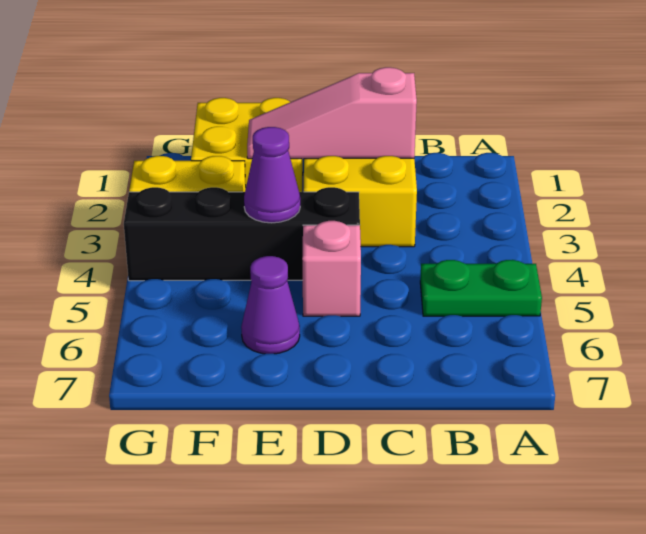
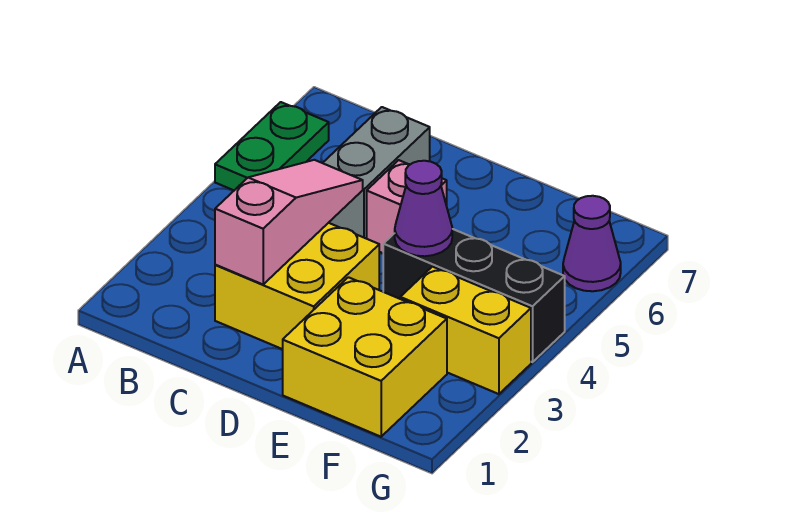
green plate A5:B5 level 1 -> green plate A5:A6 level 1
pink slope C2:E2 level 2 top C -> pink slope C2:C4 level 2 top 2
none -> grey brick C5:C6 level 1
black brick D4:G4 level 1 -> black brick E4:G4 level 1
purple cone E6 level 1 -> purple cone G6 level 1

